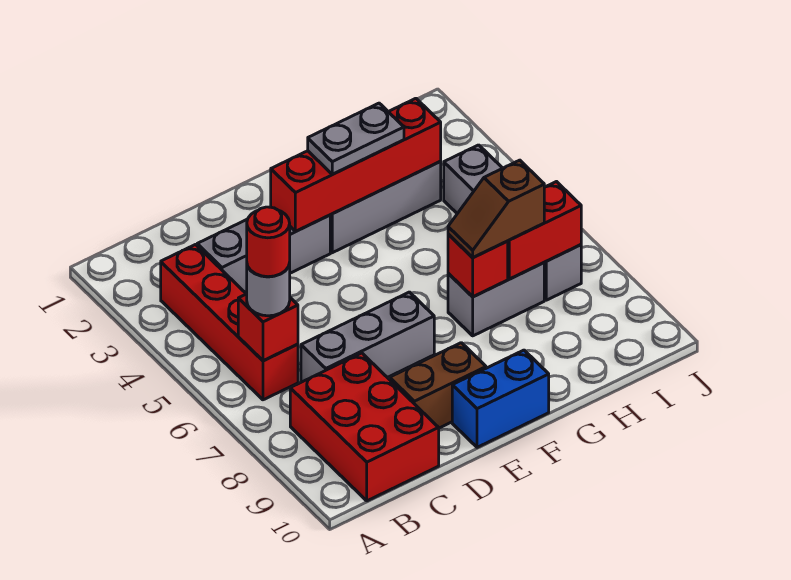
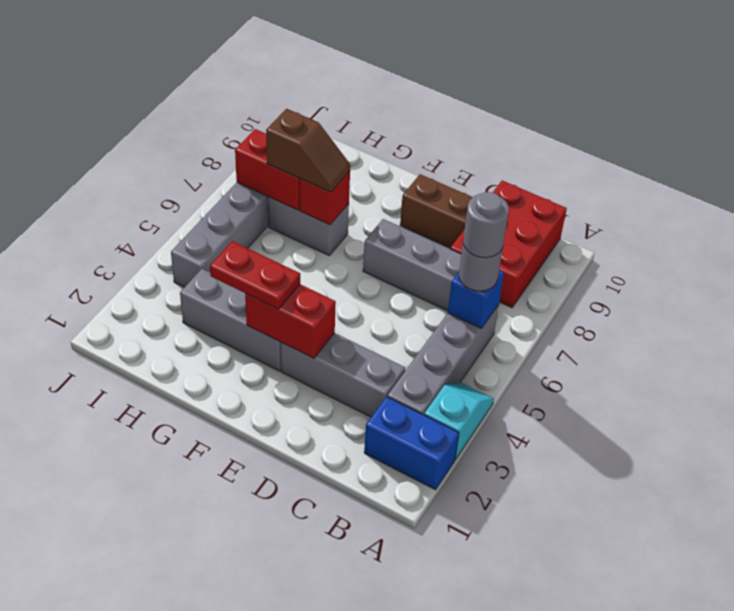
none -> cyan slope A3:A4 level 1 top 3
red brick B3:B6 level 1 -> grey brick B3:B6 level 1
red brick B6 level 2 -> blue brick B6 level 2
red round brick B6 level 4 -> grey round brick B6 level 4
red brick E3:H3 level 2 -> red brick E3:F3 level 2
blue brick E10:F10 level 1 -> blue brick A2:B2 level 1
grey plate F3:G3 level 3 -> red plate F3:G3 level 3

